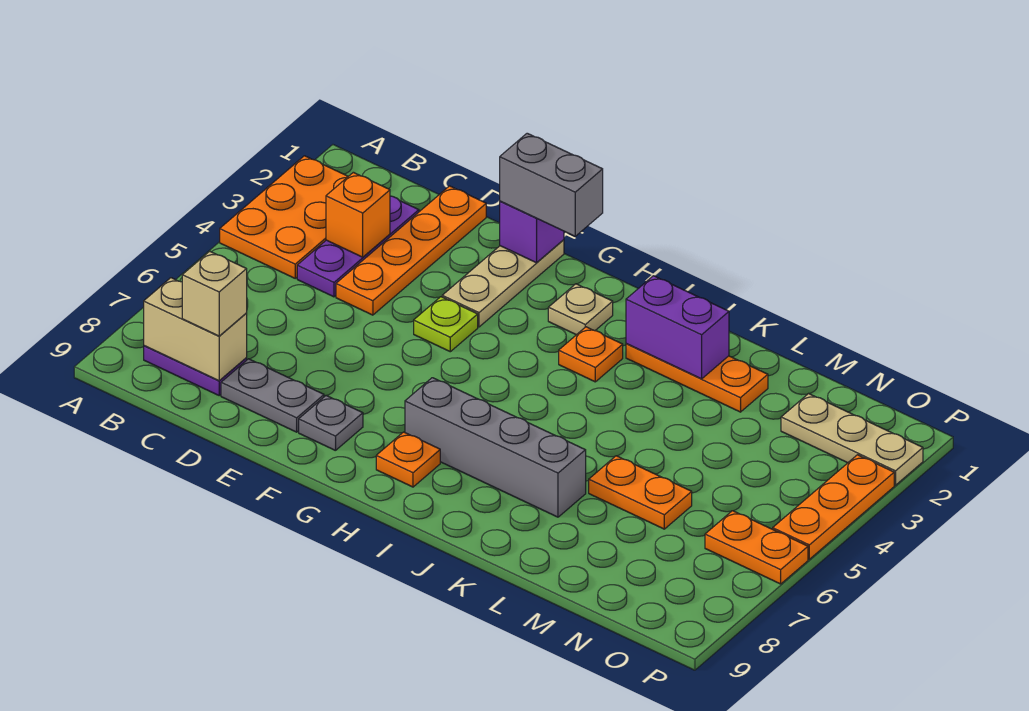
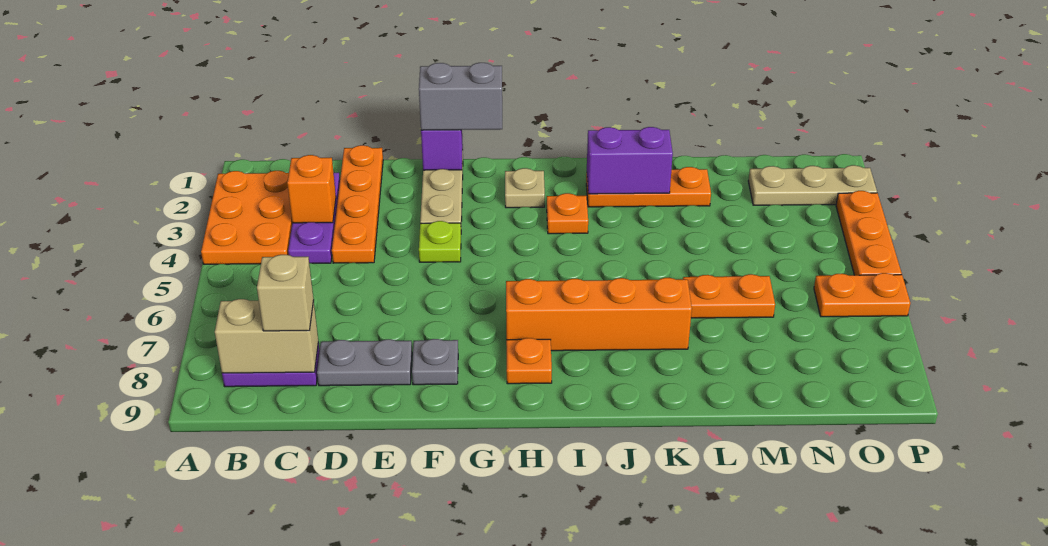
grey brick H7:K7 level 1 -> orange brick H7:K7 level 1

